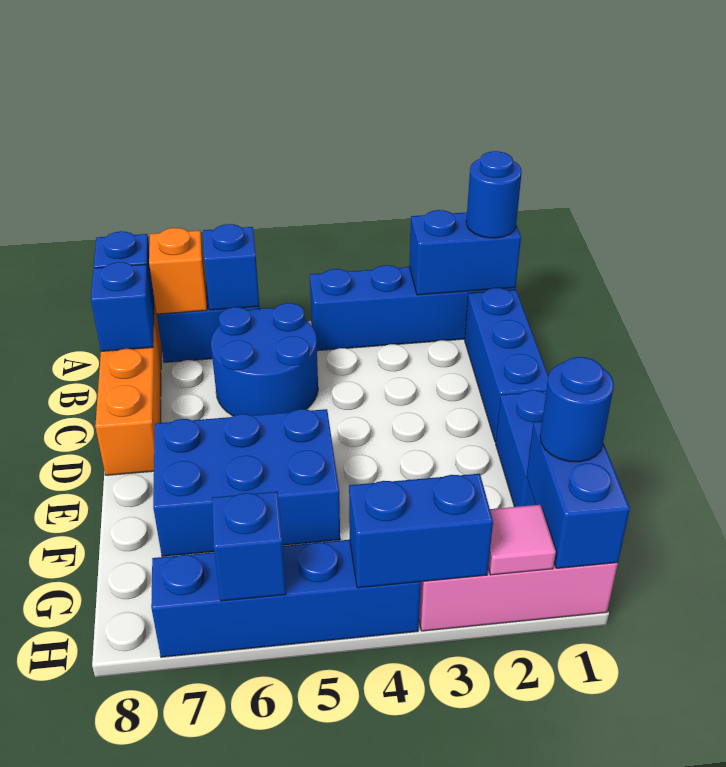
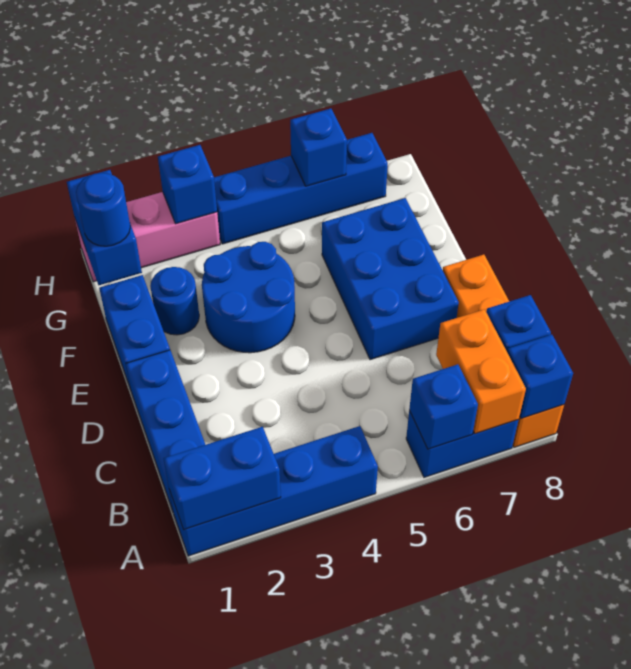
blue round brick A1 level 3 -> blue round brick F2 level 1
orange brick A7 level 2 -> orange brick A7:B7 level 2
blue round brick B5:C6 level 1 -> blue round brick E3:F4 level 1
blue brick E5:F7 level 1 -> blue brick D6:F7 level 1
pink tile H2 level 2 -> none
blue brick H3:H4 level 2 -> blue brick H3 level 2

